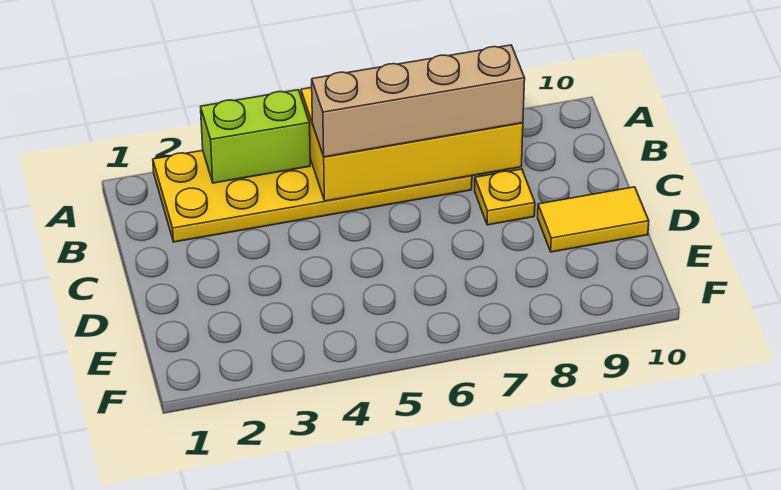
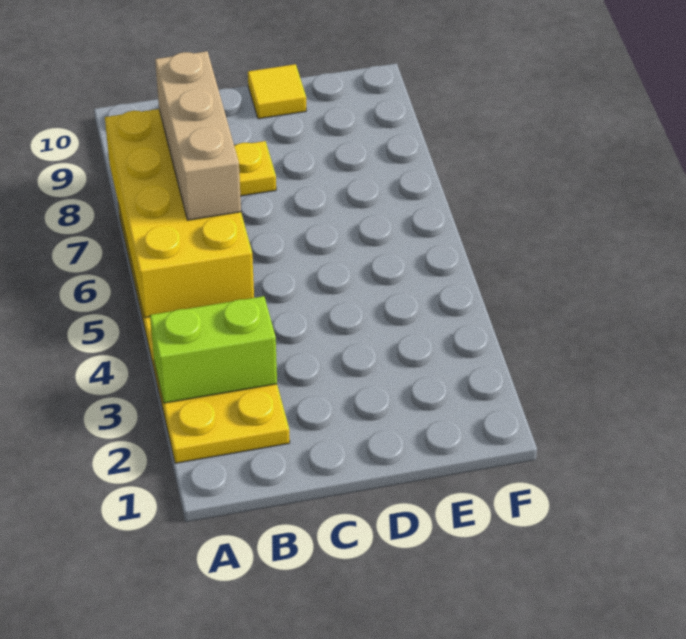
lime brick A3:A4 level 2 -> lime brick A3:B3 level 2
tan brick B5:B8 level 3 -> tan brick B6:B8 level 3
yellow tile D9:D10 level 1 -> yellow tile D10 level 1

